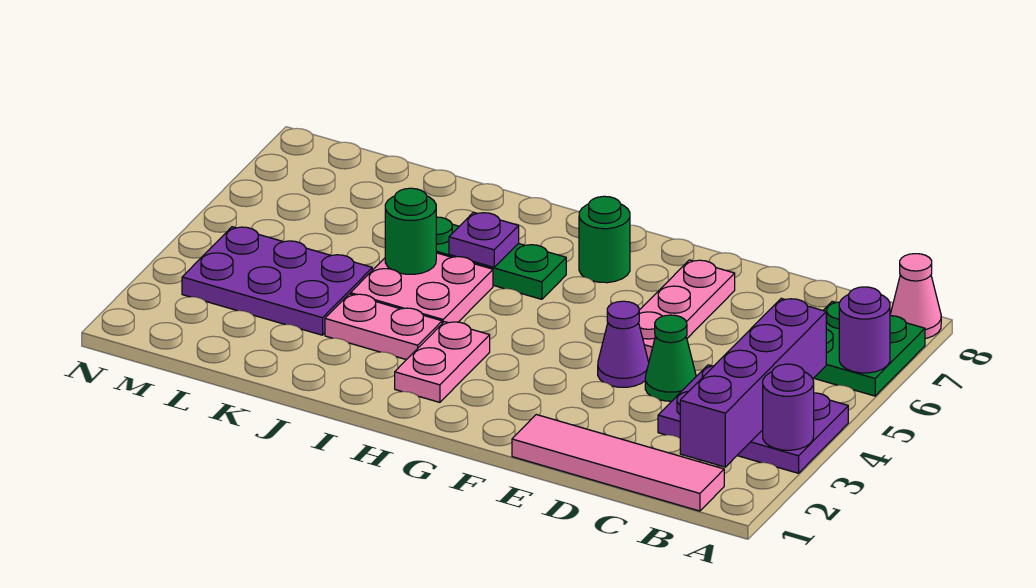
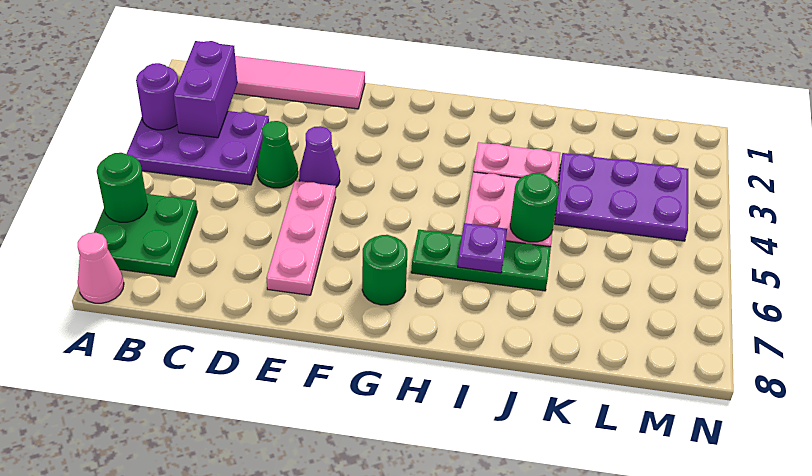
purple round brick A6 level 2 -> green round brick A6 level 2
purple brick B2:B5 level 2 -> purple brick B2:B3 level 2
pink plate H2:H3 level 1 -> none

